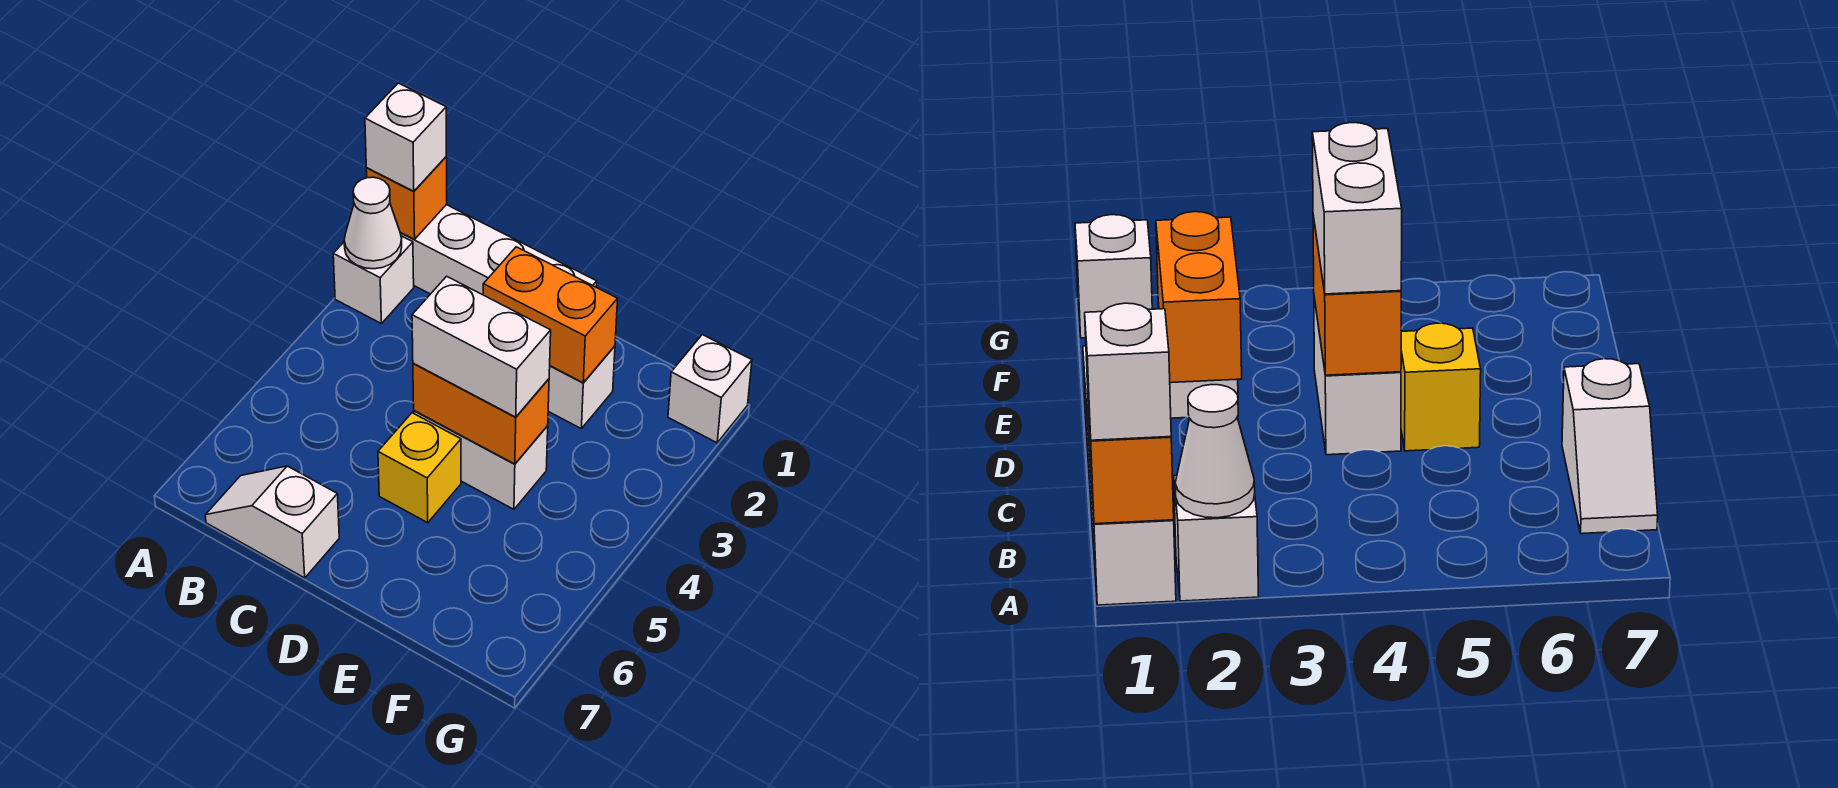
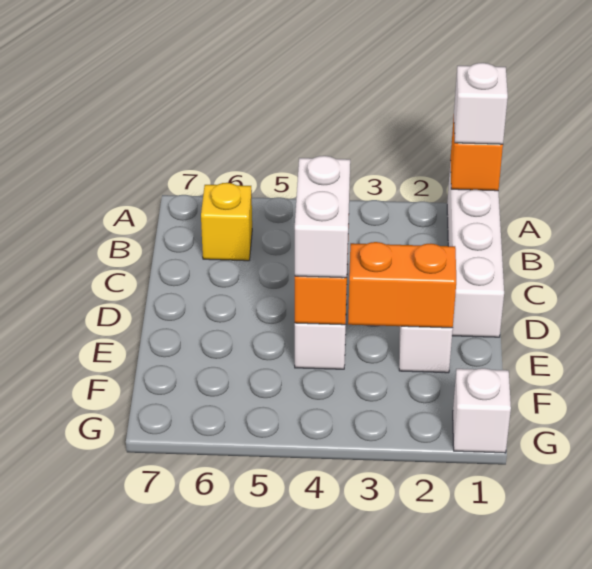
white brick A2 level 1 -> none
white cone A2 level 2 -> none
white slope B7:C7 level 1 top C -> none
orange brick D2:E2 level 2 -> orange brick E2:E3 level 2
yellow brick D5 level 1 -> yellow brick B6 level 1

